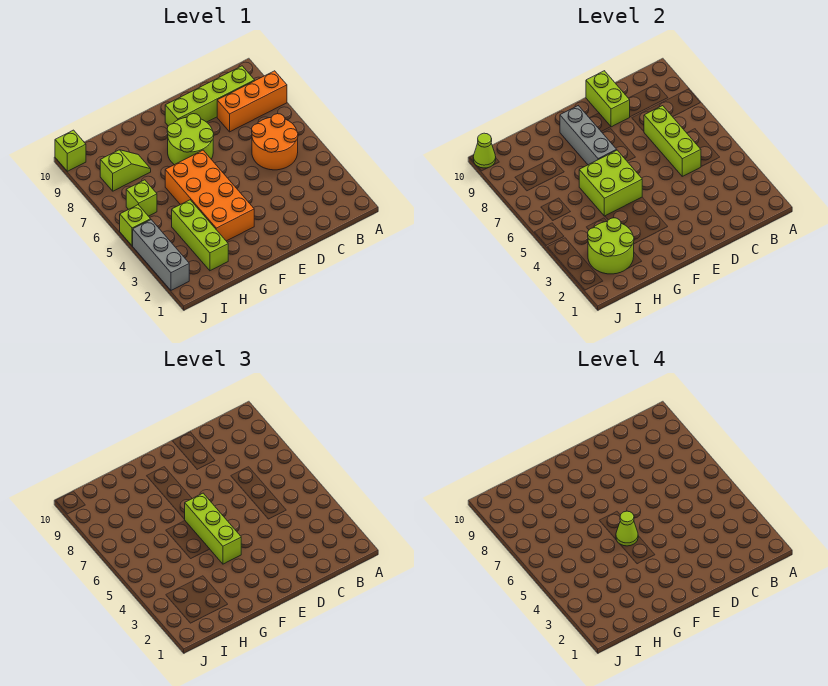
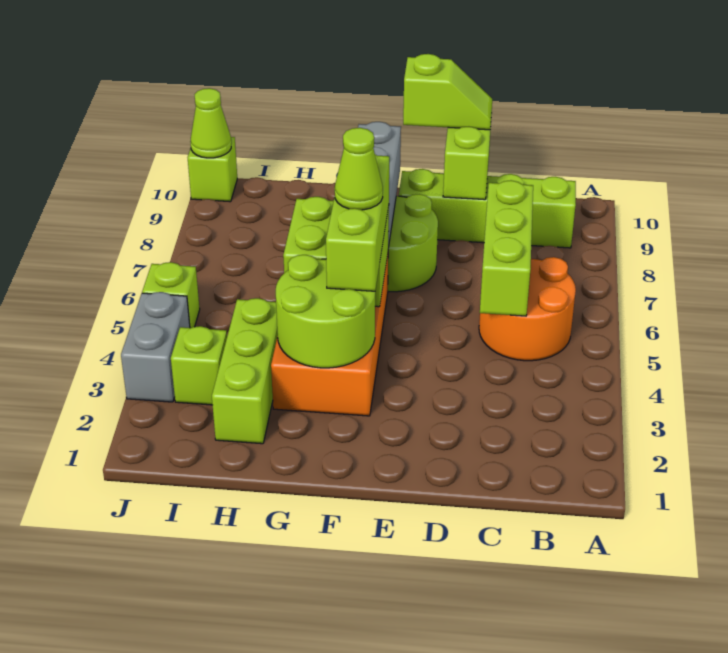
orange brick A8:C8 level 1 -> none
lime round brick H2:I3 level 2 -> lime round brick F3:G4 level 2
lime slope H8:I8 level 1 top I -> lime slope D10:E10 level 3 top E
lime brick I6 level 1 -> lime brick I3 level 1
grey brick J2:J4 level 1 -> grey brick J3:J4 level 1

